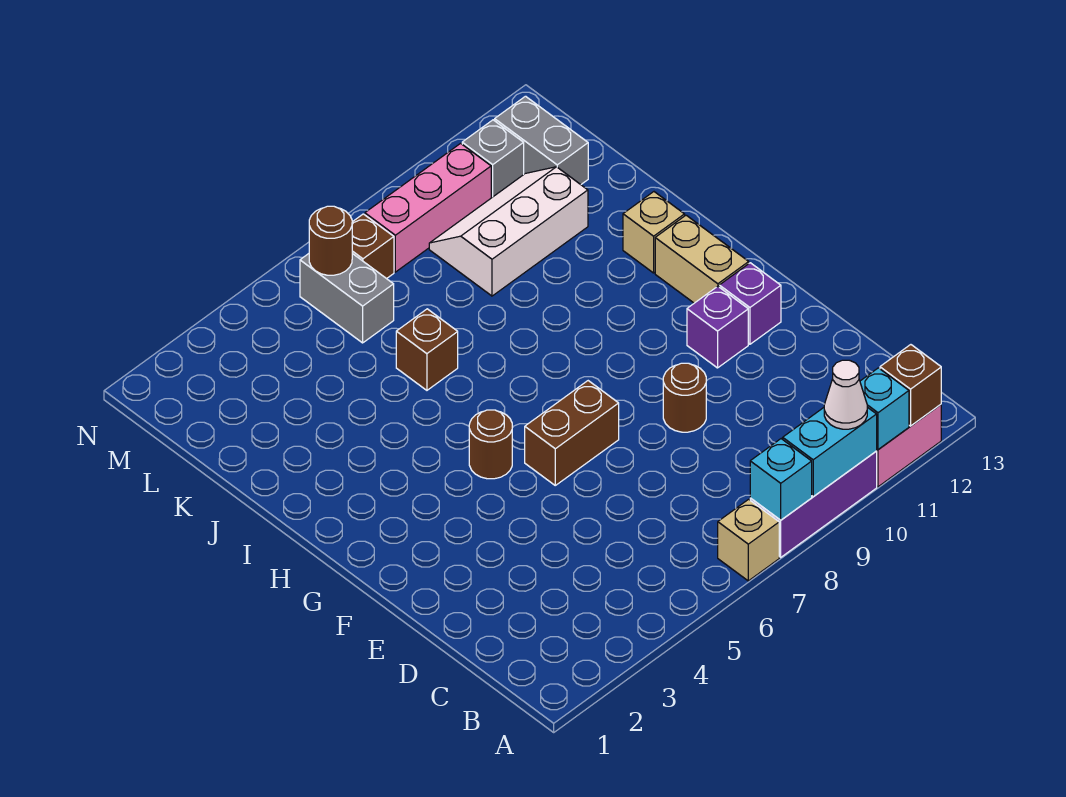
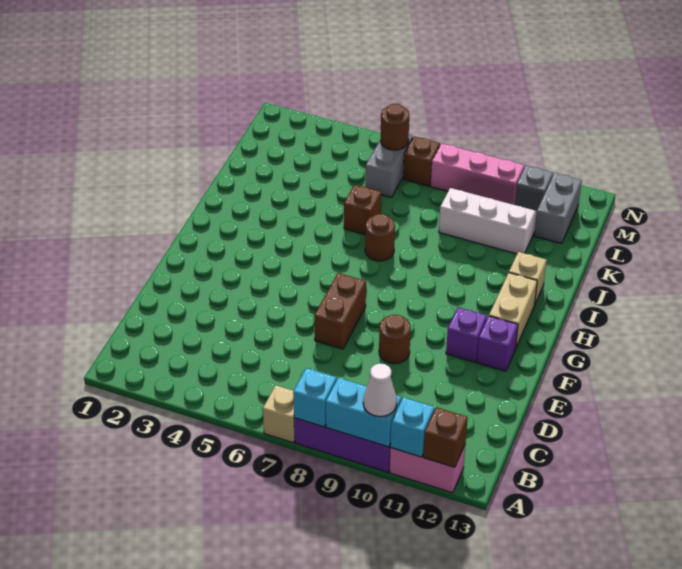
brown brick F6:F7 level 1 -> brown brick E7:F7 level 1
brown round brick G5 level 1 -> brown round brick I7 level 1

